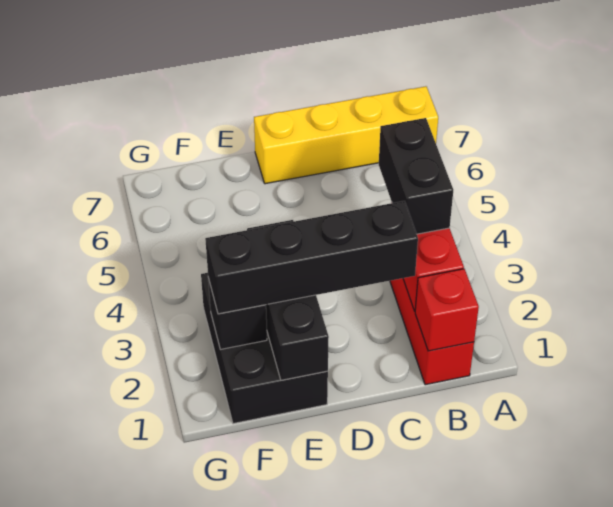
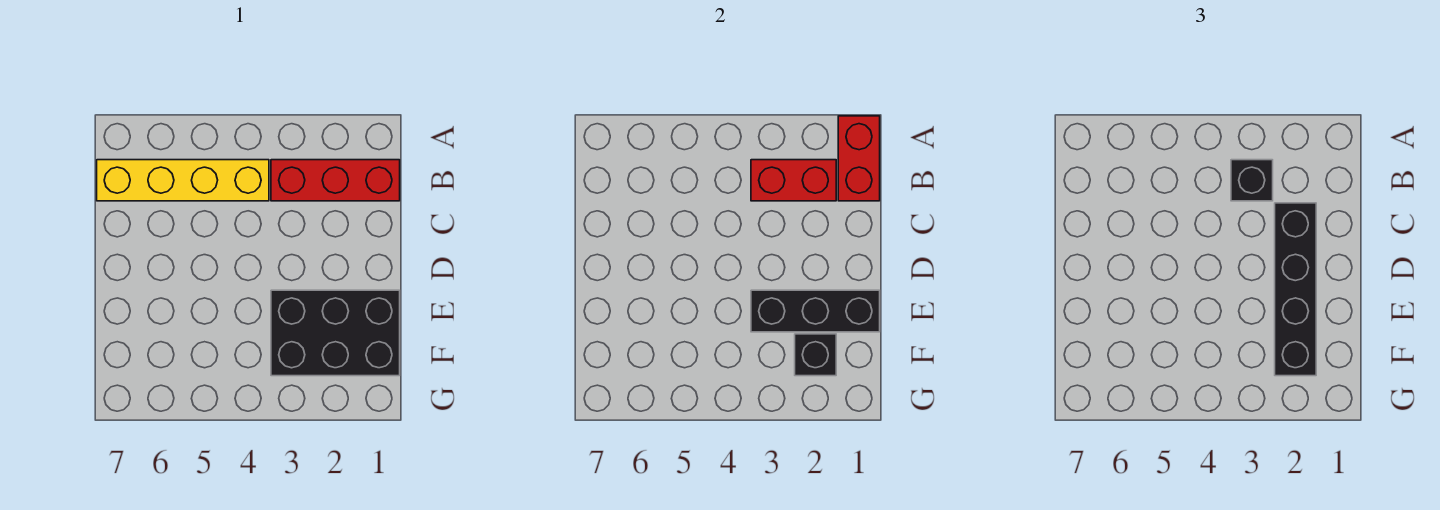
yellow brick A7:D7 level 1 -> yellow brick B4:B7 level 1
red brick B1 level 2 -> red brick A1:B1 level 2
black brick B3:B4 level 3 -> black brick B3 level 3

